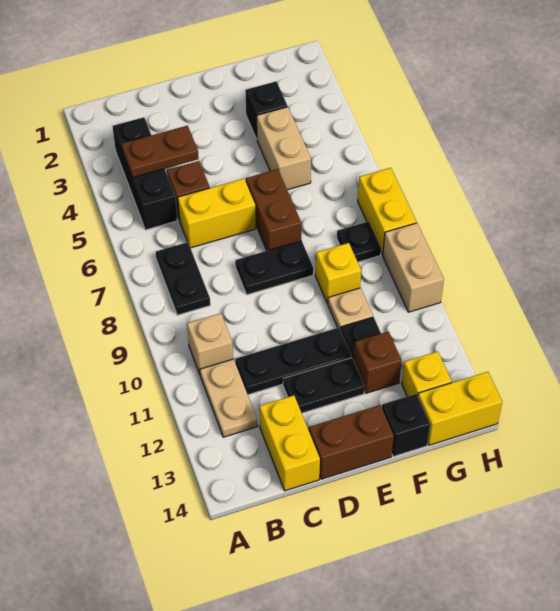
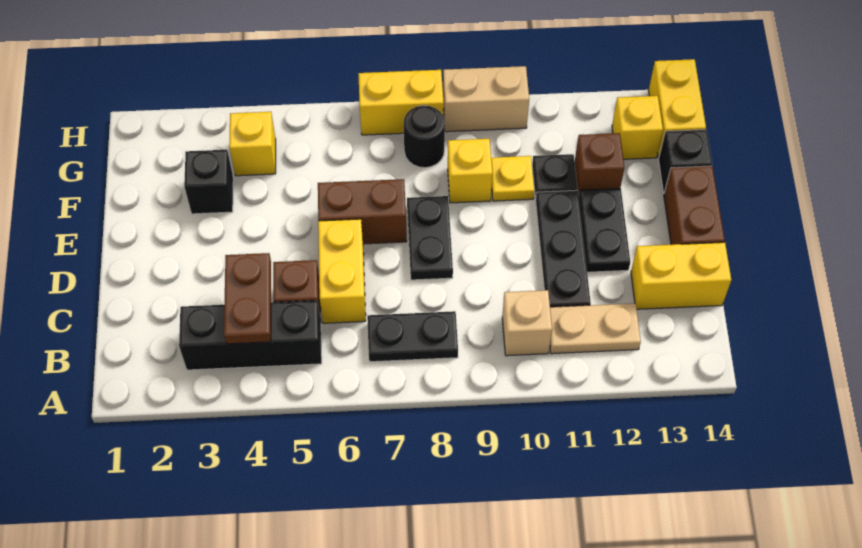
tan brick F4:F5 level 1 -> none
tan plate F10 level 1 -> yellow plate F10 level 1
none -> yellow brick G4 level 1
black plate G8 level 1 -> black round brick G8 level 1

